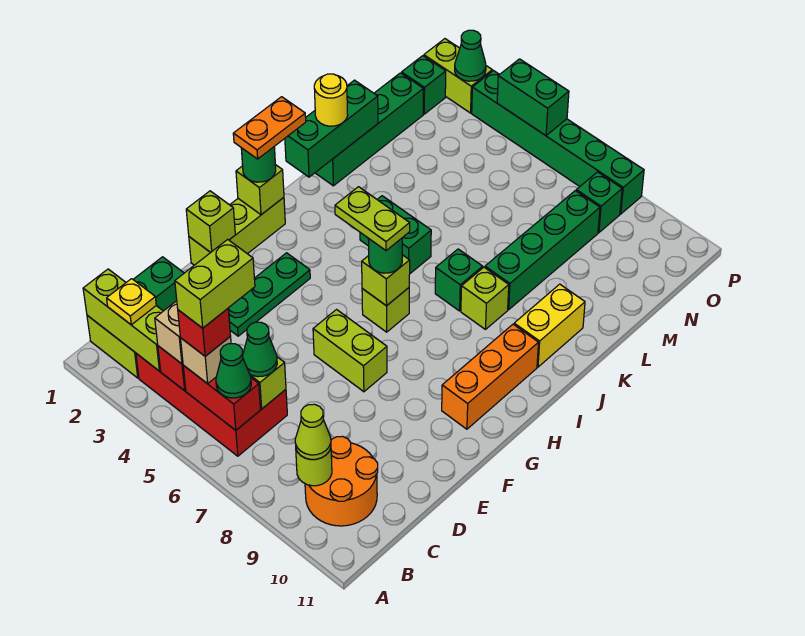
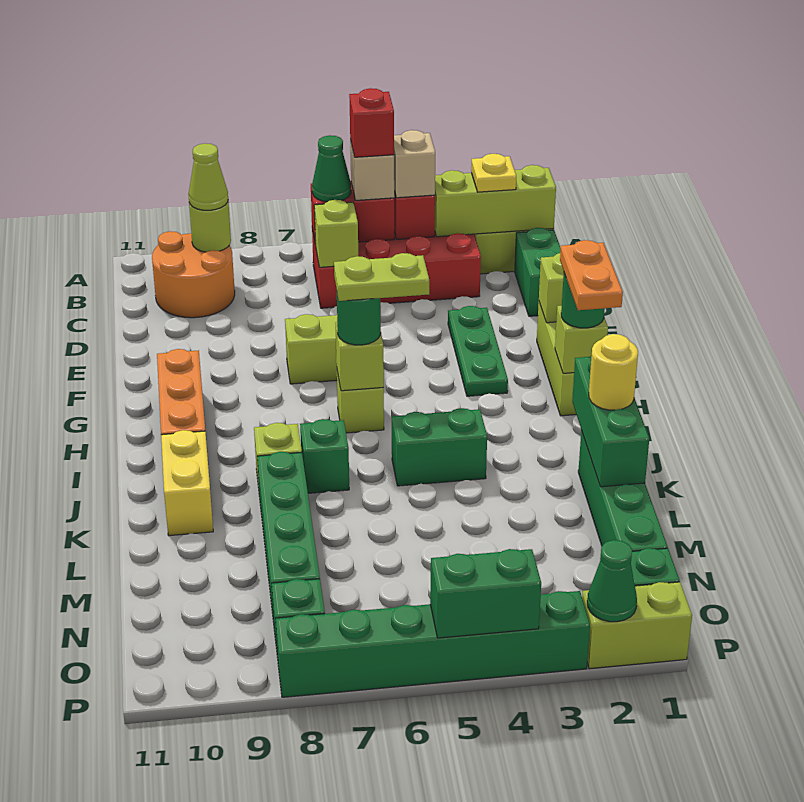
lime brick B5:C5 level 5 -> none
green cone C6 level 3 -> none

